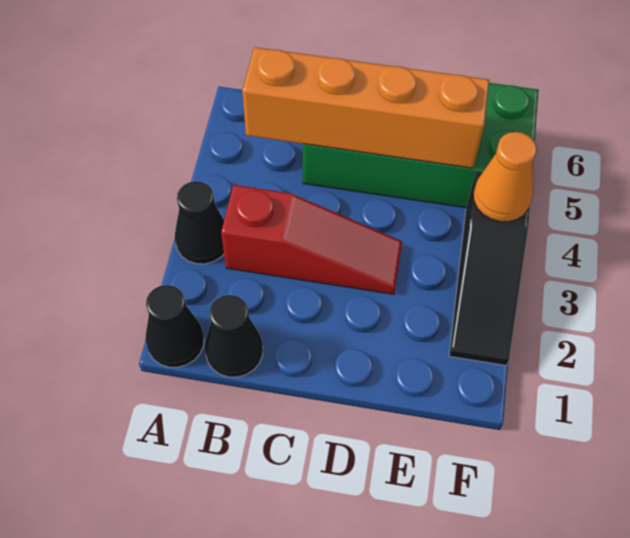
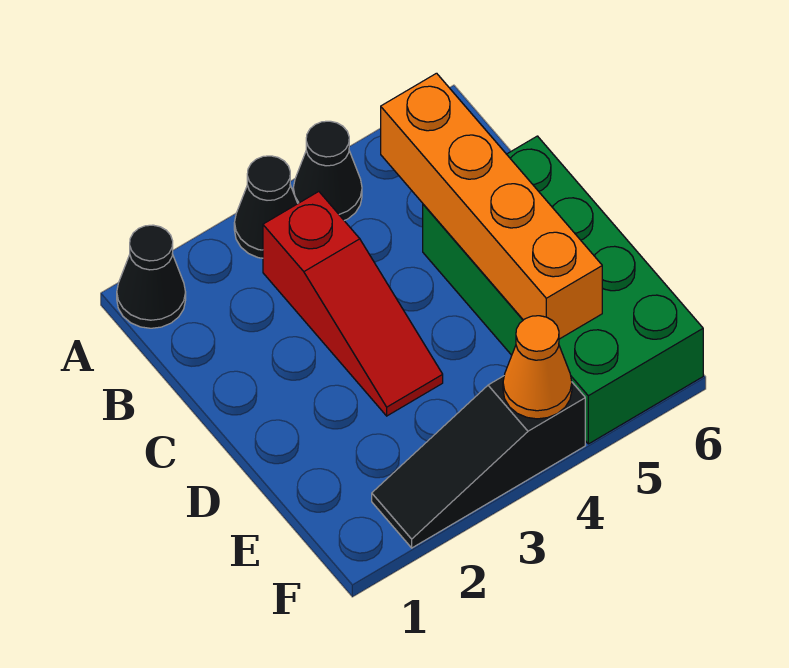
black cone B1 level 1 -> black cone A4 level 1

